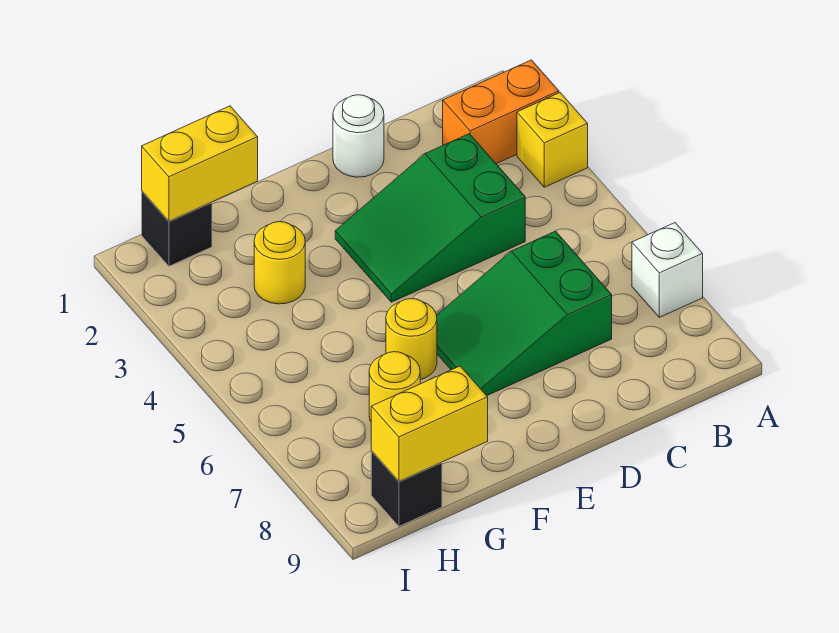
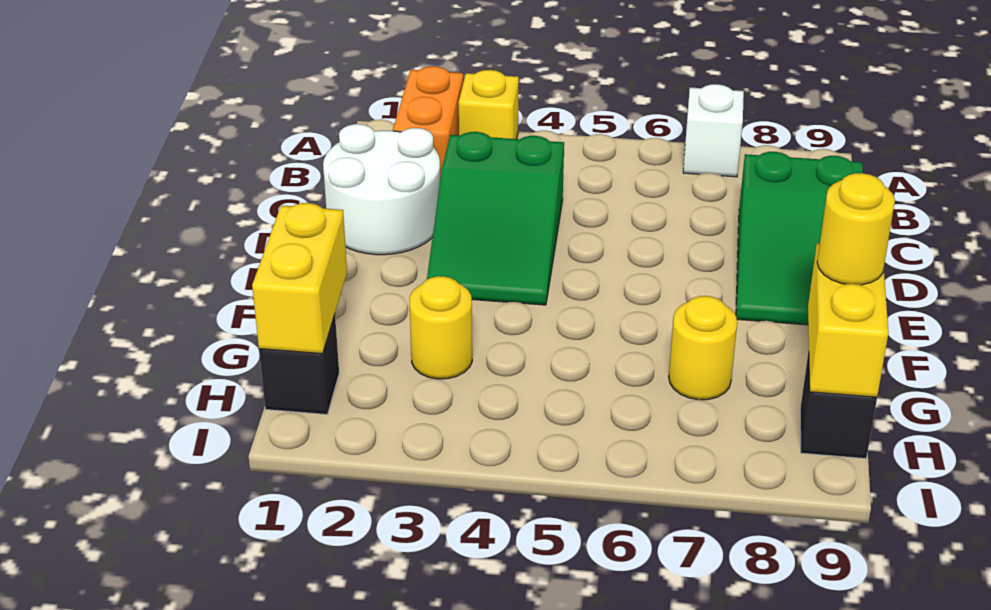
green slope C6:E7 level 1 top C -> green slope C8:E9 level 1 top C
white round brick D1 level 1 -> white round brick C1:D2 level 1
yellow round brick F6 level 1 -> yellow round brick G9 level 3

